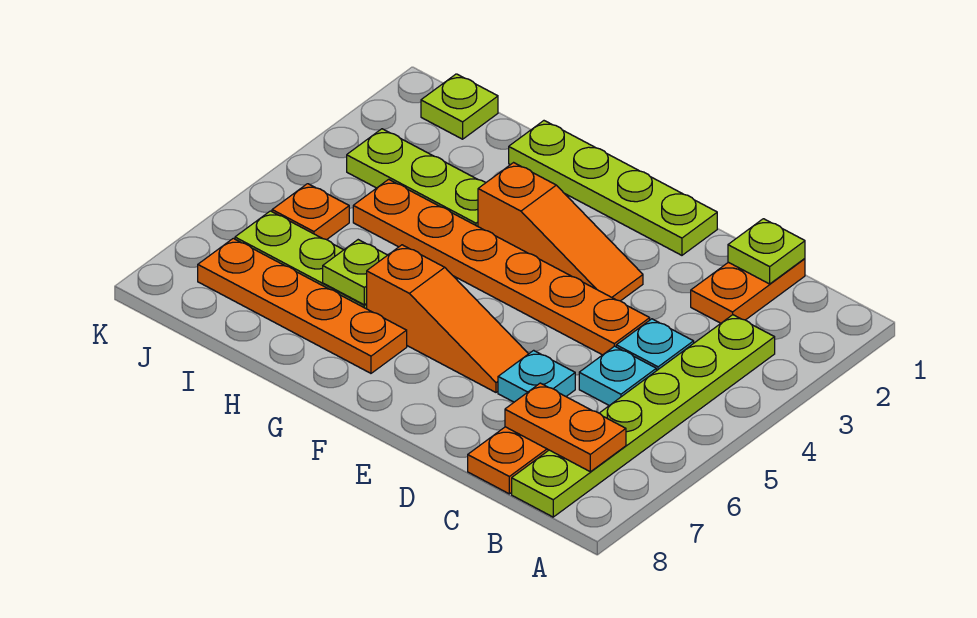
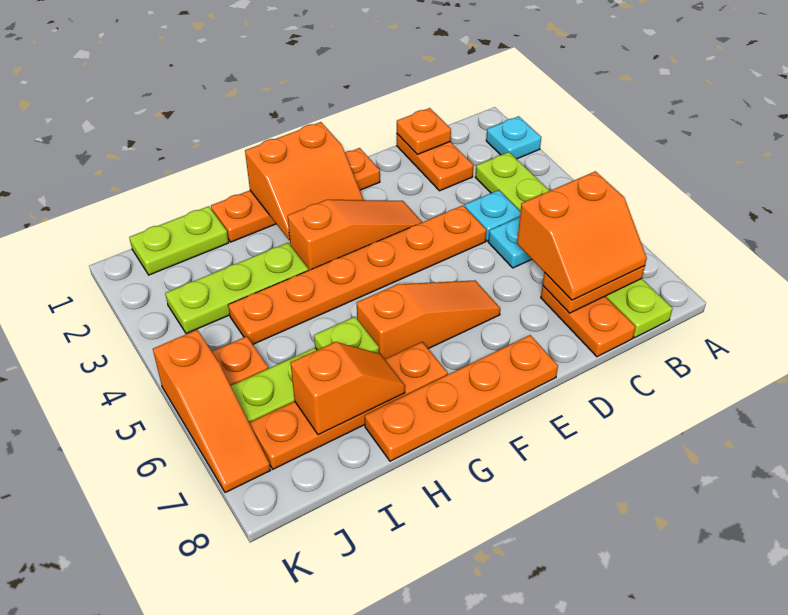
none -> orange slope B6:C7 level 3 top 6
lime plate C1 level 2 -> orange plate C1 level 2
cyan plate D6 level 1 -> cyan plate A2 level 1
lime plate E1:H1 level 1 -> orange plate E1:H1 level 1
none -> orange plate E8:H8 level 1
none -> orange slope F1:G2 level 2 top 1
none -> orange slope H7:I7 level 2 top I
lime plate J1 level 1 -> lime plate I1:J1 level 1
none -> orange slope K5:K7 level 1 top 5

